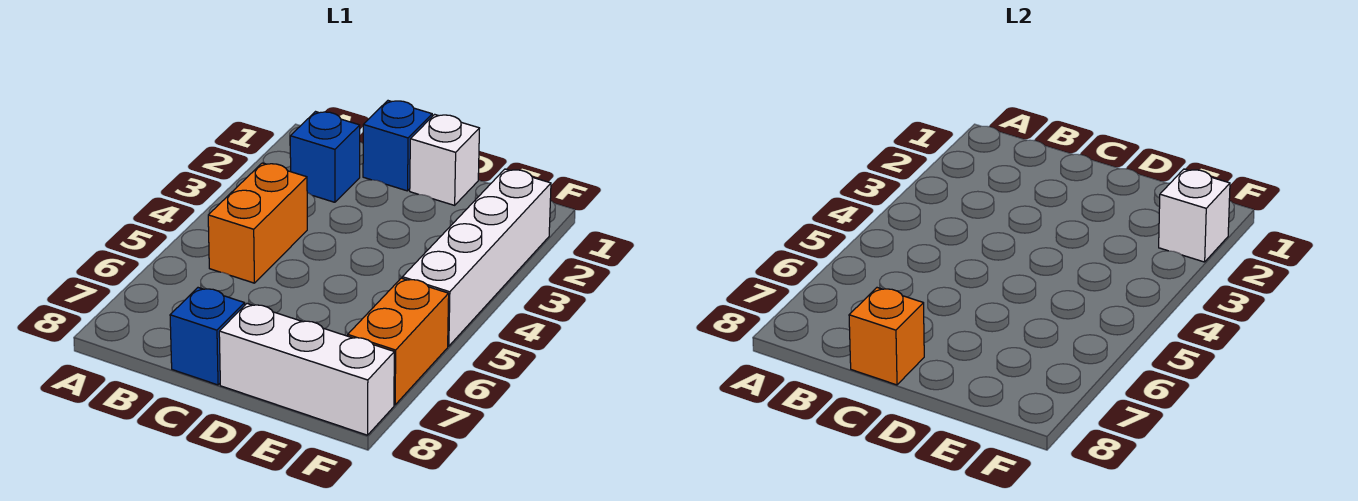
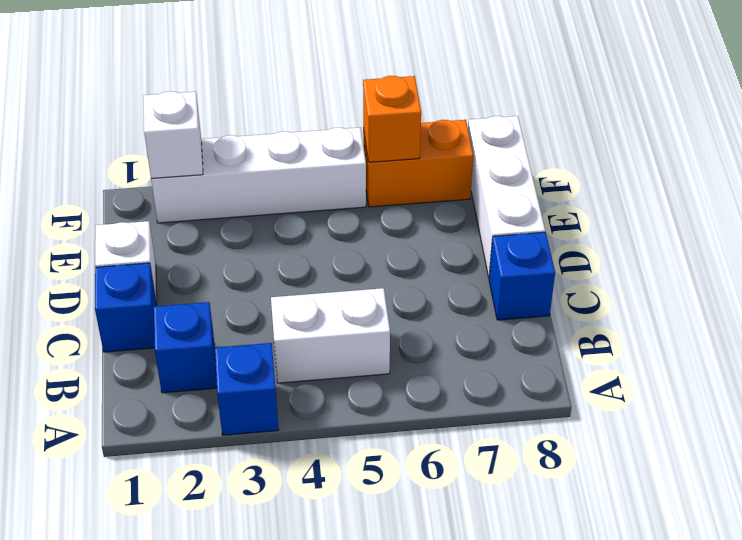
none -> blue brick A3 level 1
orange brick B4:B5 level 1 -> white brick B4:B5 level 1
orange brick C8 level 2 -> orange brick F6 level 2

